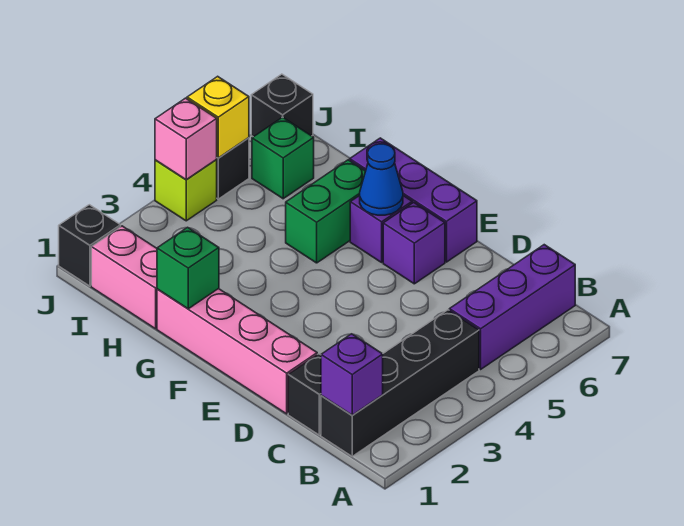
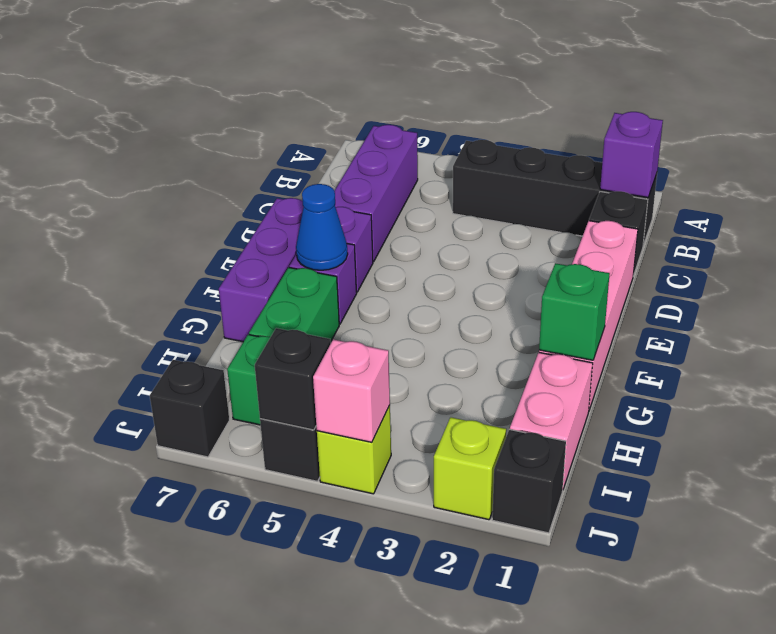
purple brick B5:B7 level 1 -> purple brick B6:D6 level 1
green brick G5:G6 level 1 -> green brick G6:H6 level 1
none -> lime brick J2 level 1
yellow brick J5 level 2 -> black brick J5 level 2

